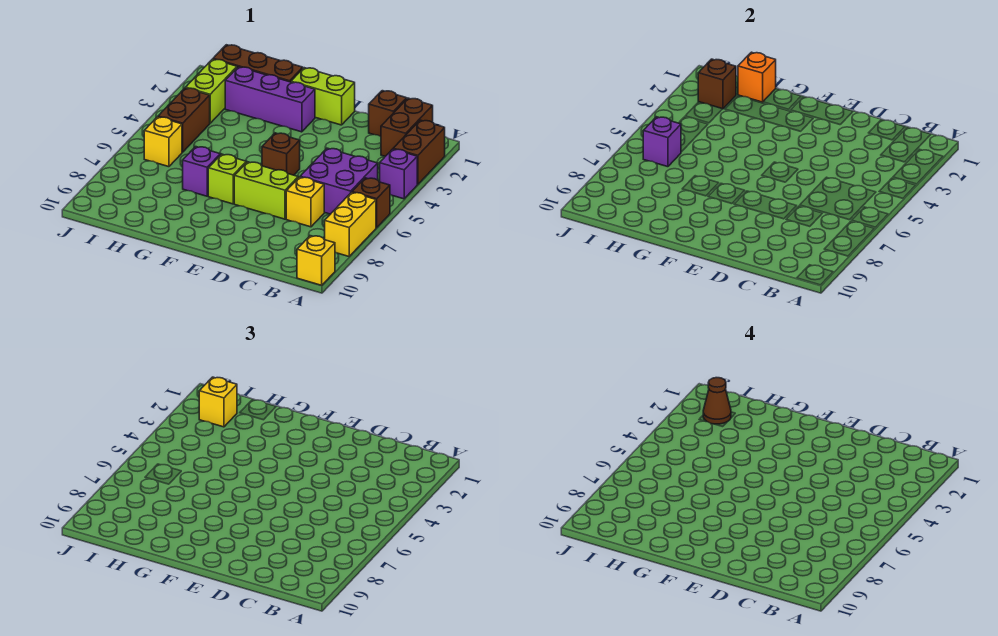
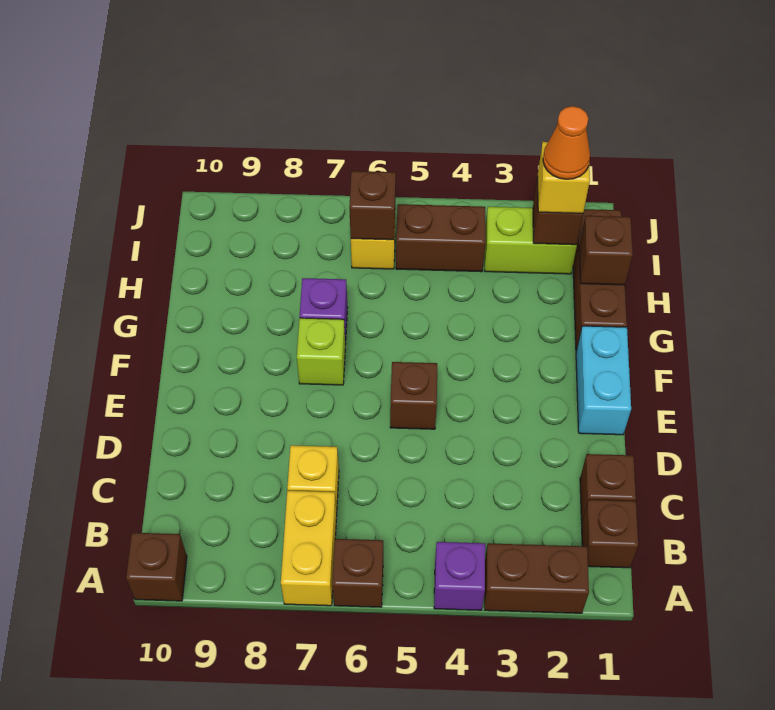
yellow brick A7:A8 level 1 -> yellow brick A7:B7 level 1
yellow brick A10 level 1 -> brown brick A10 level 1
brown brick B1:B2 level 1 -> brown brick B1 level 1
purple brick B5:C6 level 1 -> none
lime brick D7:E7 level 1 -> none
lime brick E1:F1 level 1 -> cyan brick E1:F1 level 1
purple brick F2:H2 level 1 -> none
orange brick H1 level 2 -> brown brick H1 level 2
brown cone I2 level 4 -> orange cone I2 level 4
purple brick I6 level 2 -> brown brick I6 level 2

